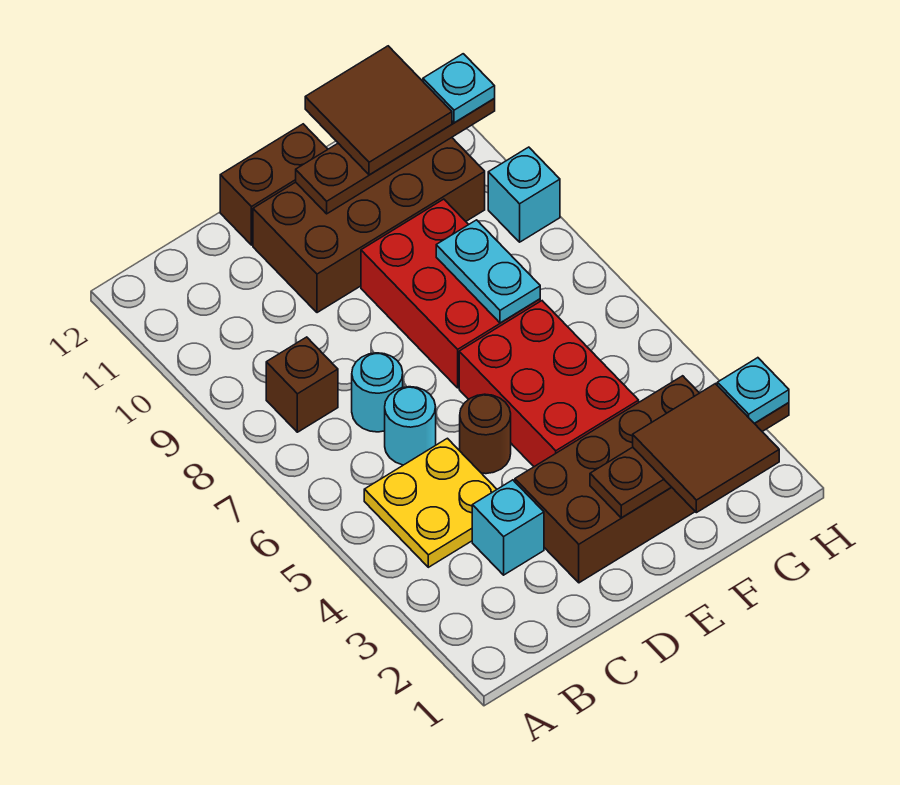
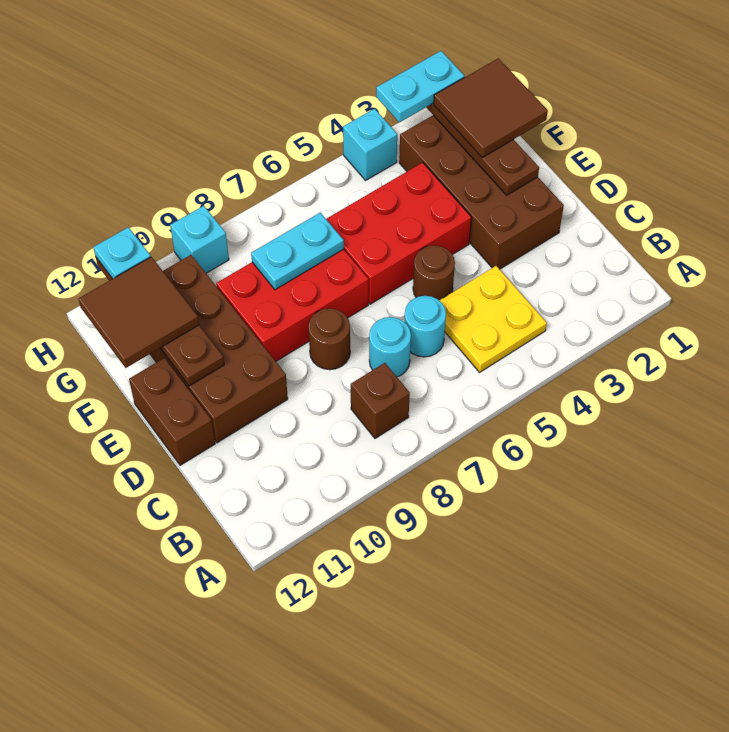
cyan brick C3 level 1 -> cyan brick H4 level 1
none -> brown round brick D8 level 1
cyan plate H2 level 3 -> cyan plate H2:H3 level 3

